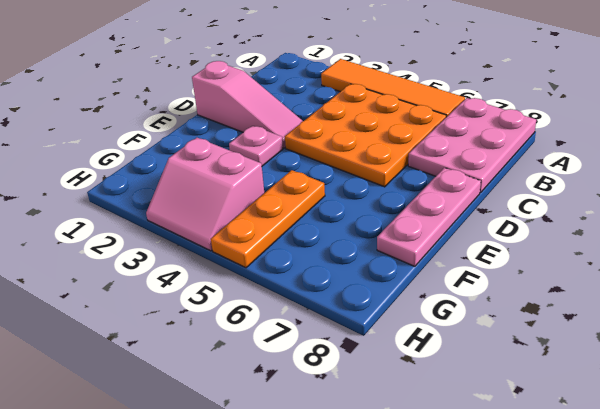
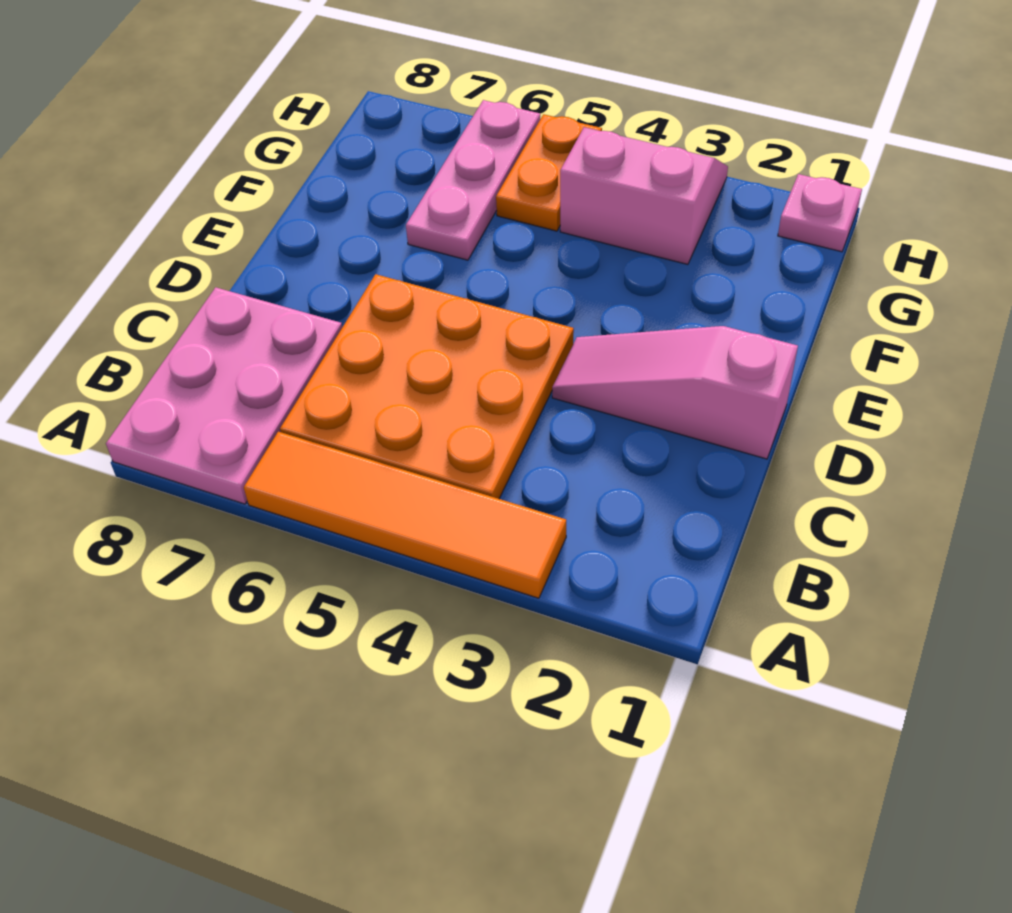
pink plate D8:F8 level 1 -> pink plate F6:H6 level 1
pink plate E3 level 1 -> pink plate H1 level 1
orange plate F5:H5 level 1 -> orange plate G5:H5 level 1

